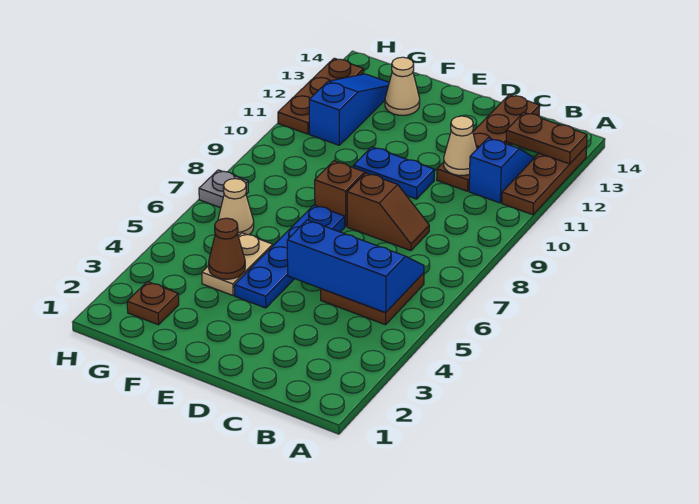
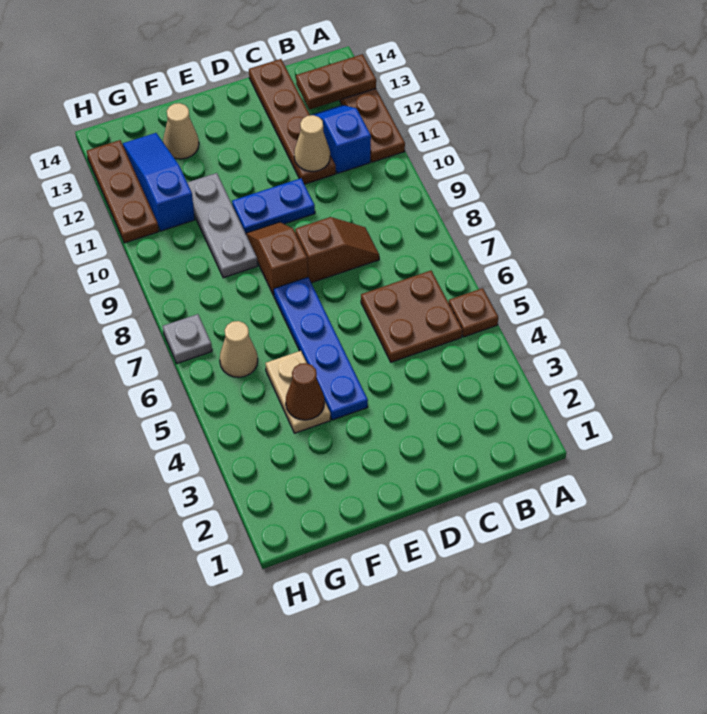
blue slope B5:D6 level 2 top 5 -> none
none -> grey plate F9:F11 level 1
brown plate G2 level 1 -> brown plate A5 level 1

